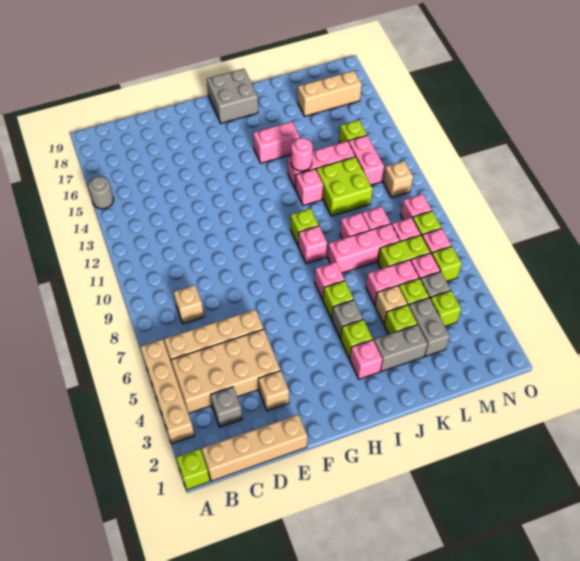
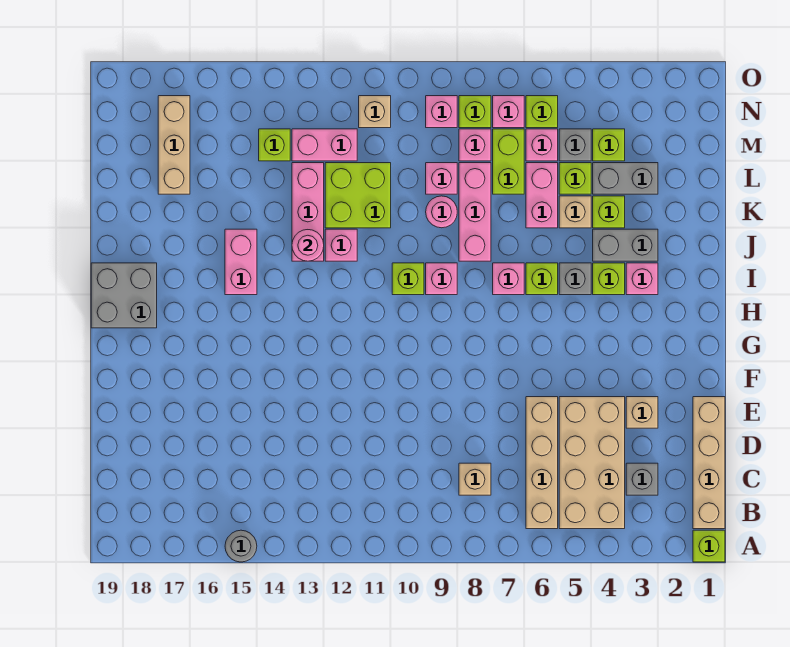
tan brick A3:A6 level 1 -> none
grey brick J3:K3 level 1 -> grey brick J3:J4 level 1
pink brick K9 level 1 -> pink round brick K9 level 1

